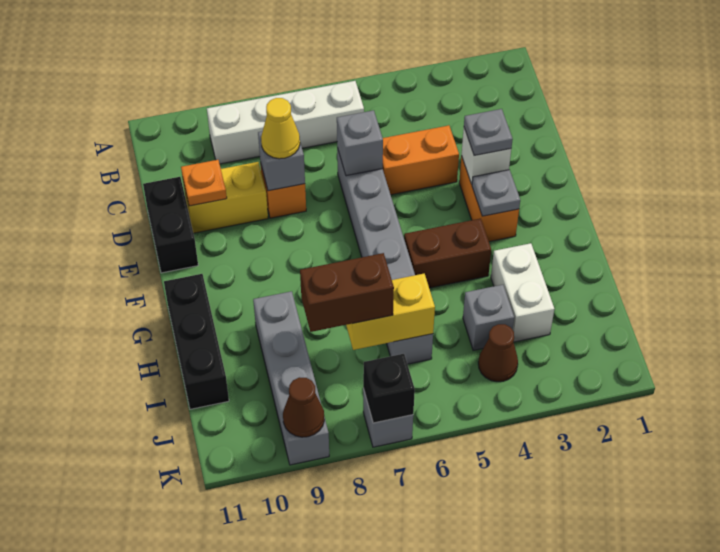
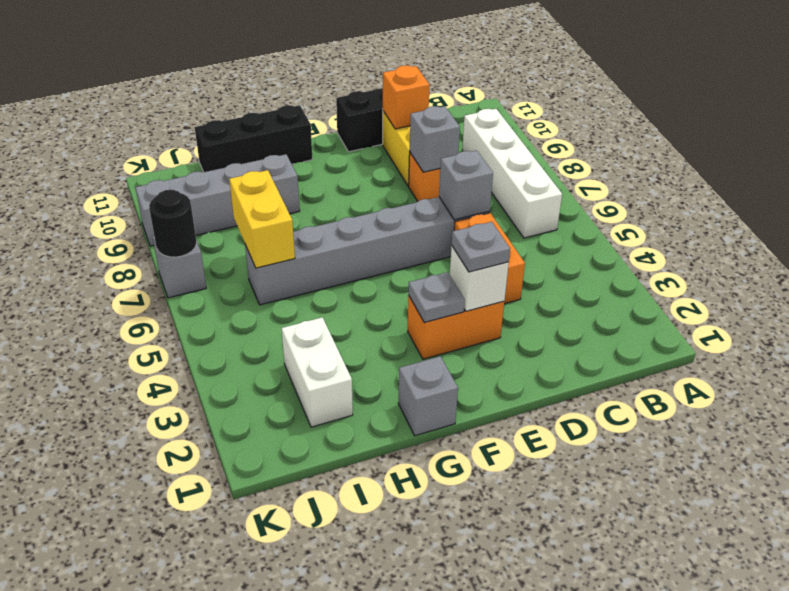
yellow cone D8 level 3 -> none
orange plate D10 level 2 -> orange brick D10 level 2
brown brick G4:G5 level 1 -> none
white brick H3:I3 level 1 -> white brick I2:I3 level 1
grey brick I4 level 1 -> grey brick G1 level 1
brown brick I7:I8 level 3 -> none
brown cone J4 level 1 -> none
black brick K7 level 2 -> black round brick K7 level 2
brown cone K9 level 2 -> none

